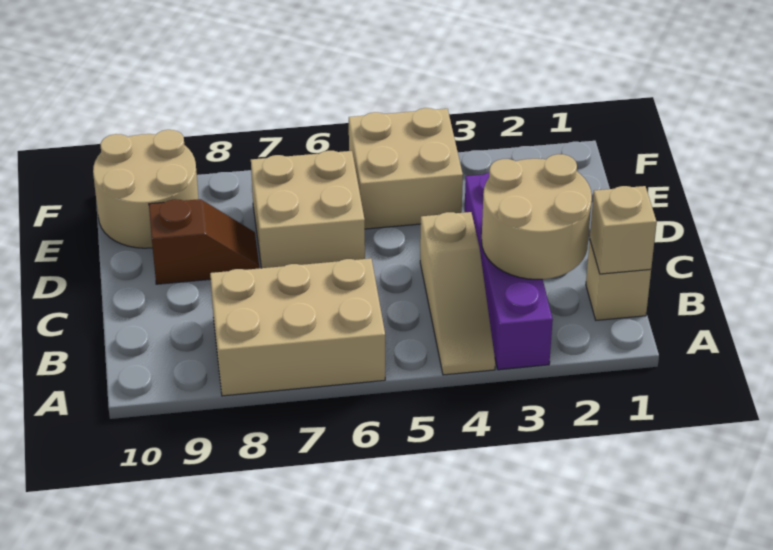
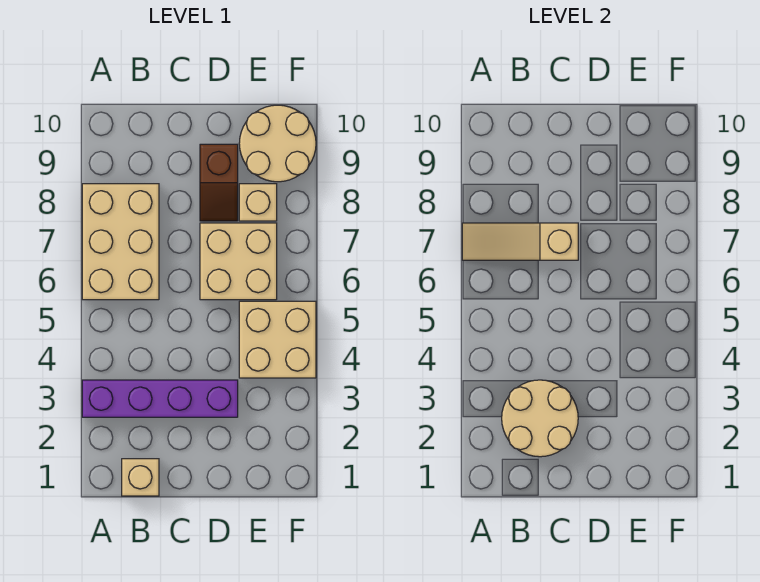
tan slope A4:C4 level 1 top C -> tan slope A7:C7 level 2 top C
tan brick B1 level 2 -> tan brick E8 level 1

